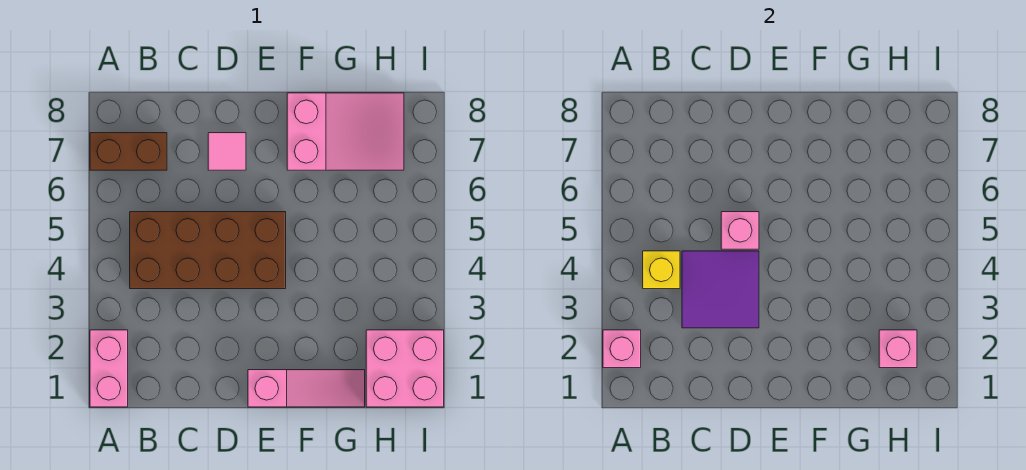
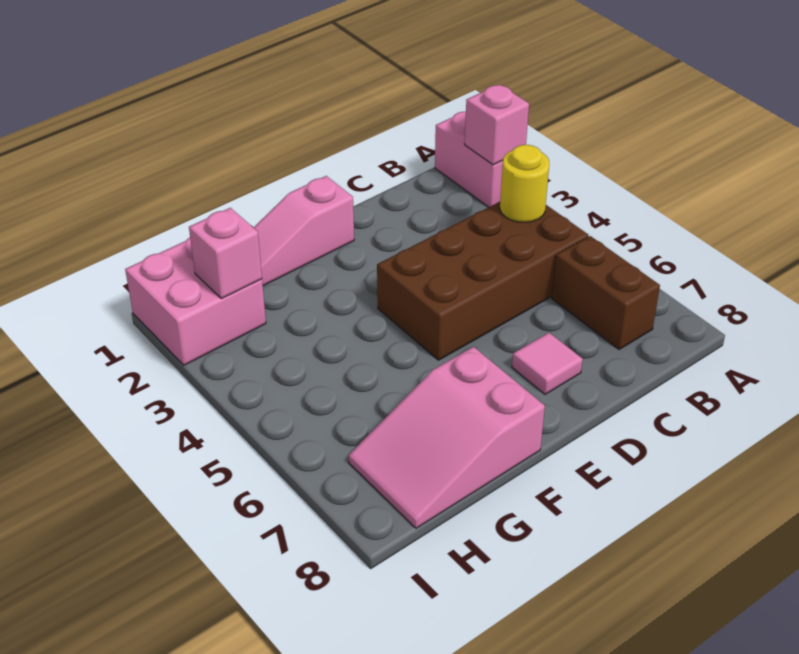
brown brick A7:B7 level 1 -> brown brick B6:B7 level 1
yellow brick B4 level 2 -> yellow round brick B4 level 2
purple tile C3:D4 level 2 -> none
pink brick D5 level 2 -> none

